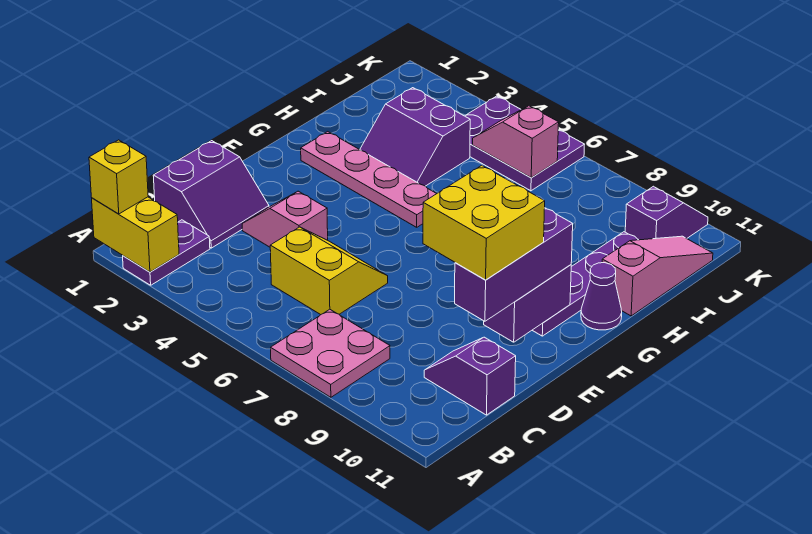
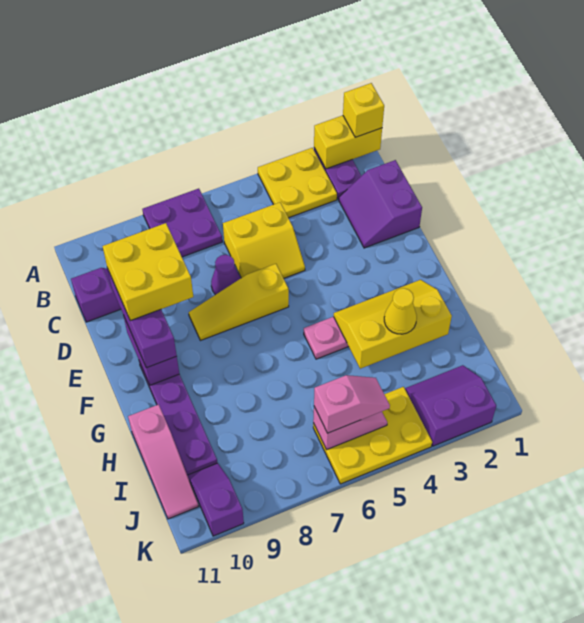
none -> yellow plate A3:B4 level 1
pink plate A7:B8 level 1 -> purple plate A7:B8 level 1
pink slope D3:D4 level 1 top 4 -> pink slope J5:J6 level 3 top 6
none -> yellow slope E6:E8 level 1 top 6
none -> yellow slope G2:H4 level 2 top H
purple cone G11 level 1 -> purple cone D7 level 1
purple slope H3:I4 level 1 top I -> purple slope J2:K3 level 1 top K
none -> yellow cone H3 level 3
purple plate J4:K6 level 1 -> yellow plate J4:K6 level 1
purple slope J10:K10 level 1 top J -> purple slope J10:K10 level 1 top K

